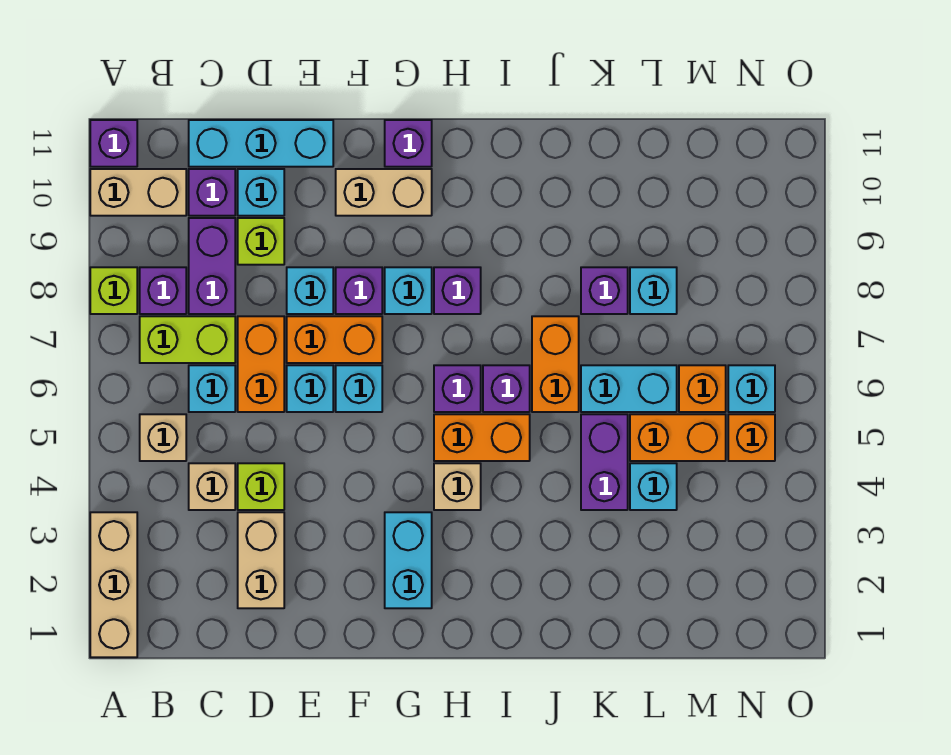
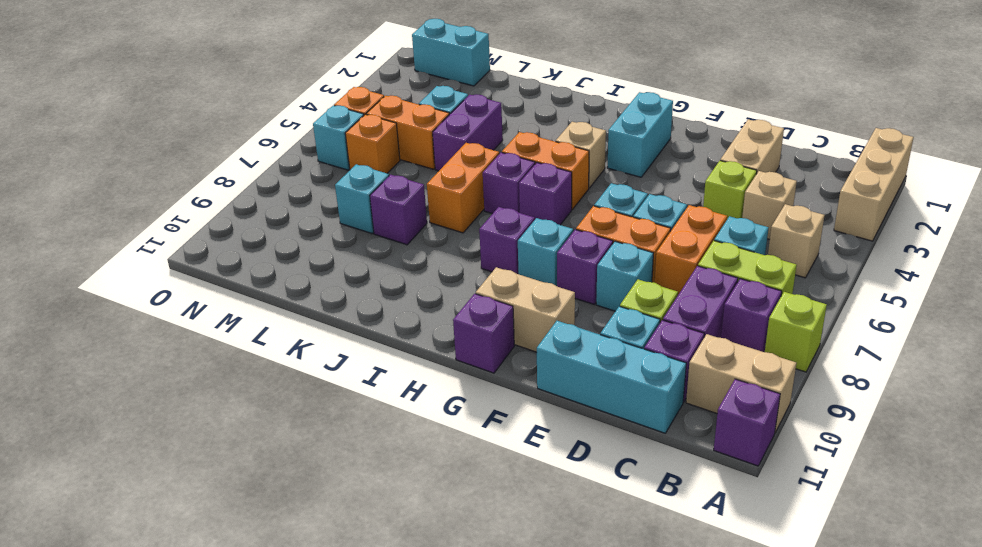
cyan brick K6:L6 level 1 -> cyan brick M1:N1 level 1

